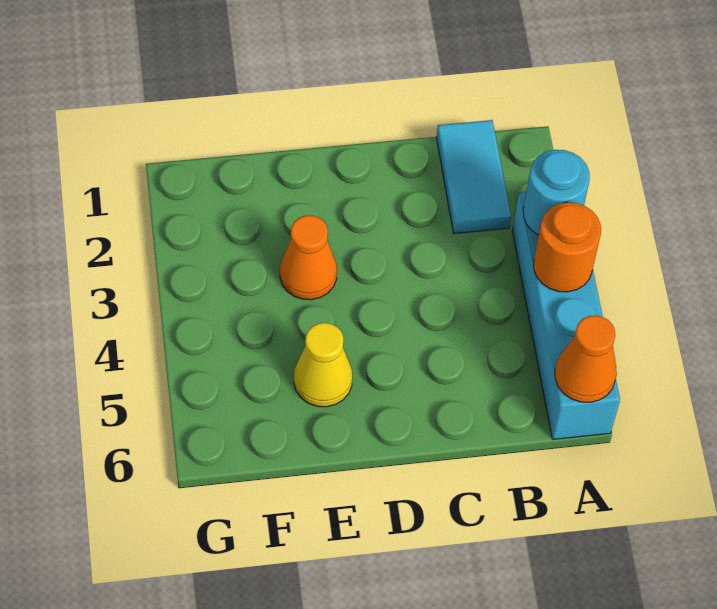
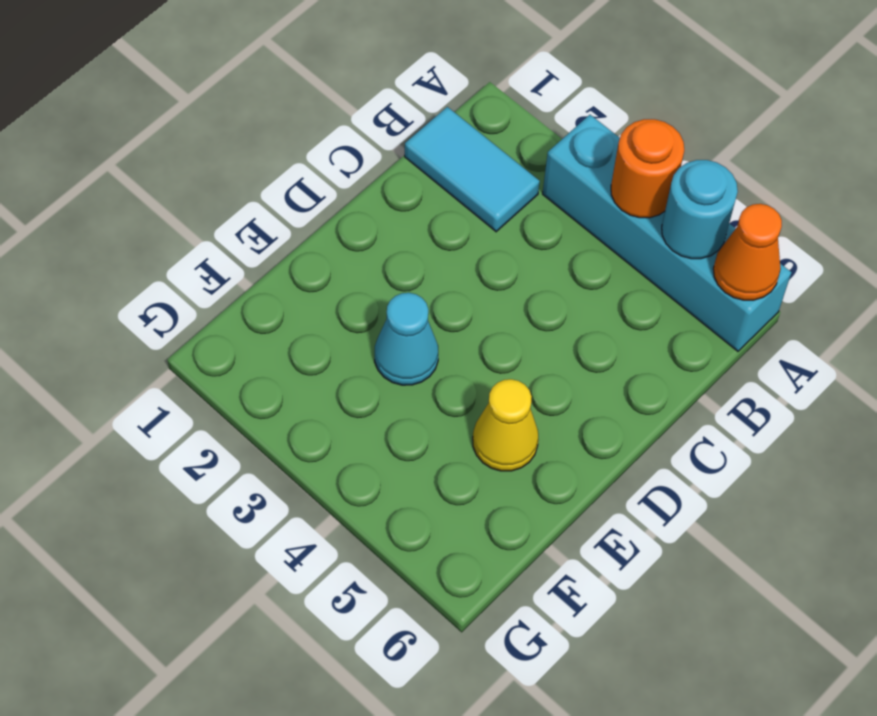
cyan round brick A3 level 2 -> cyan round brick A5 level 2
orange cone E3 level 1 -> cyan cone E3 level 1

